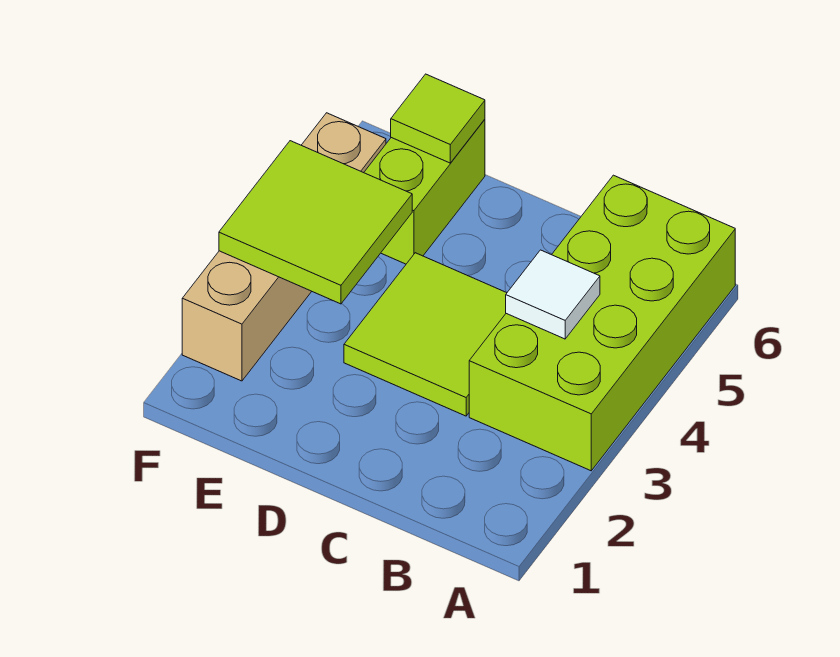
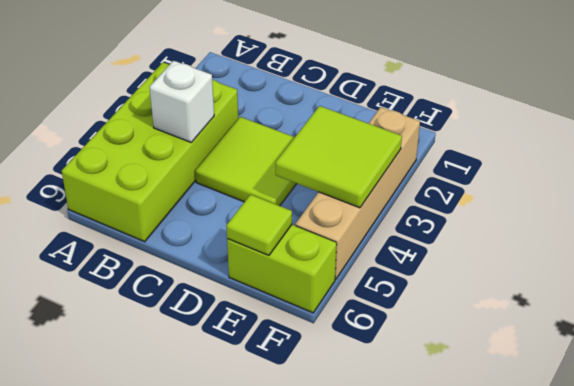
white tile B4 level 2 -> white brick B4 level 2
lime brick E5:E6 level 1 -> lime brick E6:F6 level 1

